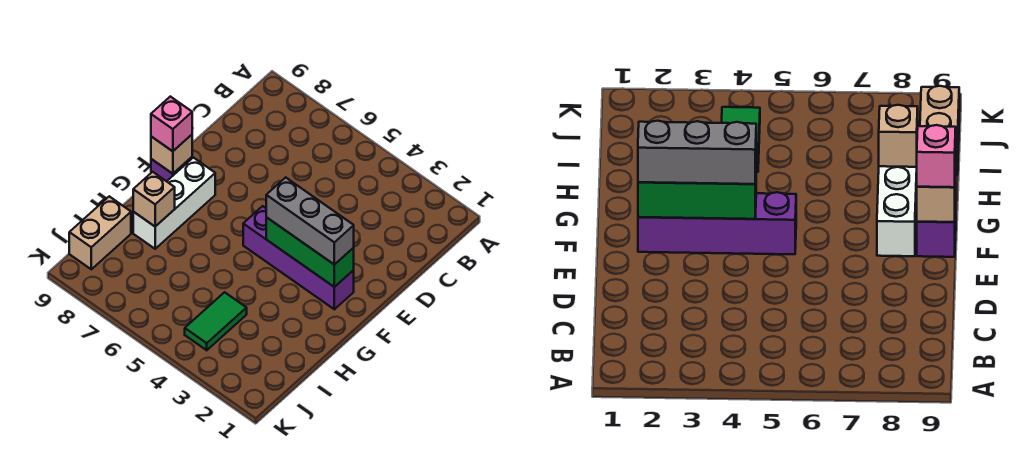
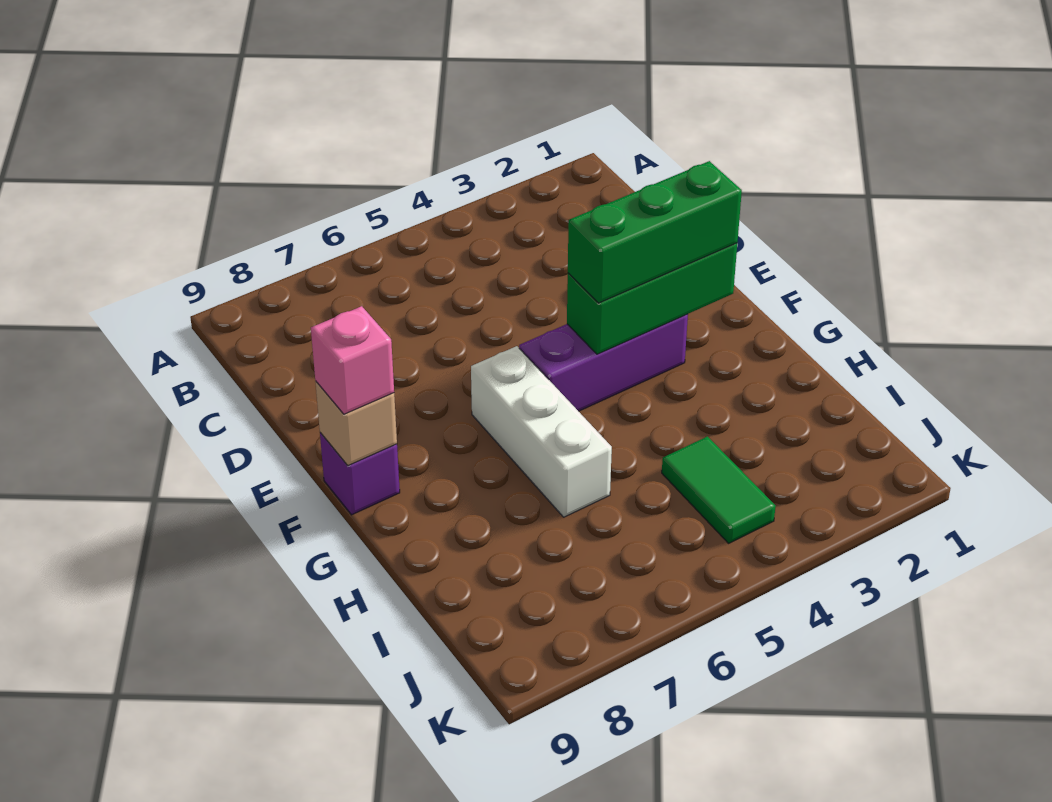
purple brick F2:F5 level 1 -> purple brick F3:F5 level 1
grey brick F2:F4 level 3 -> green brick F2:F4 level 3
white brick F8:H8 level 1 -> white brick F6:H6 level 1
tan brick H8 level 2 -> none
tan brick I9:J9 level 1 -> none

